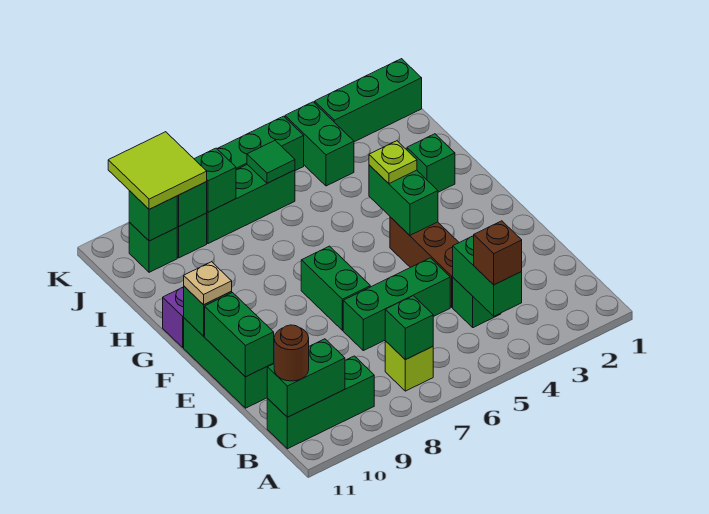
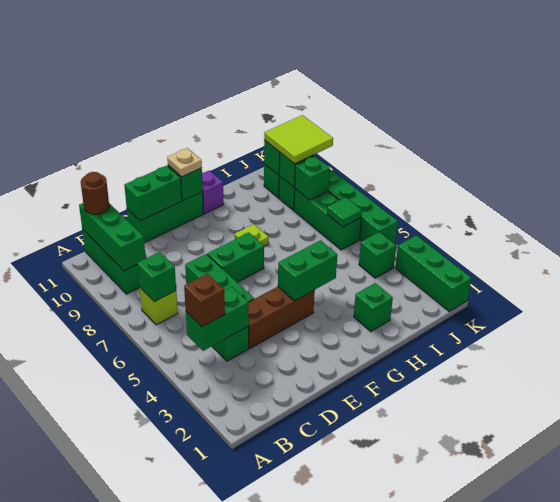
green brick B10:B11 level 2 -> green brick B9:B11 level 2
lime plate G4 level 3 -> lime plate G8 level 1
green brick J4:K4 level 1 -> green brick J4 level 1

